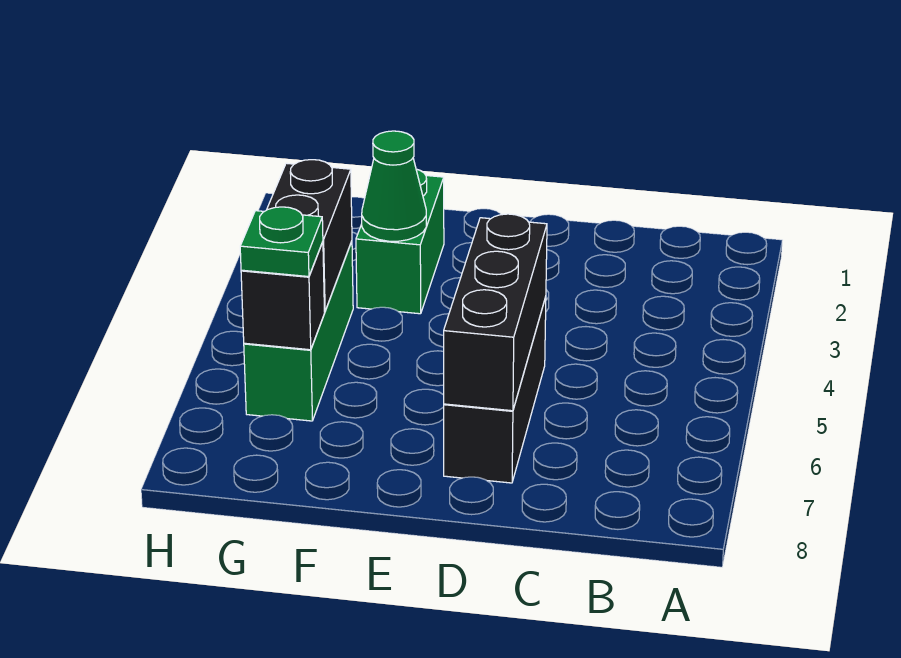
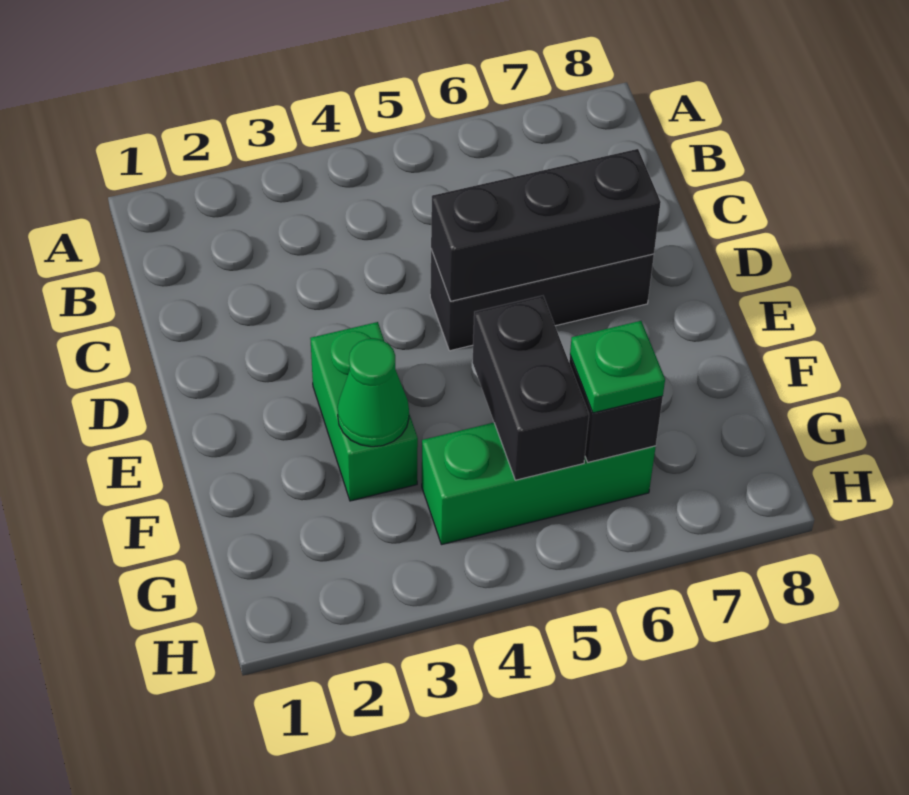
green brick F2:F3 level 1 -> green brick E3:F3 level 1
black brick G4:G5 level 2 -> black brick F5:G5 level 2

